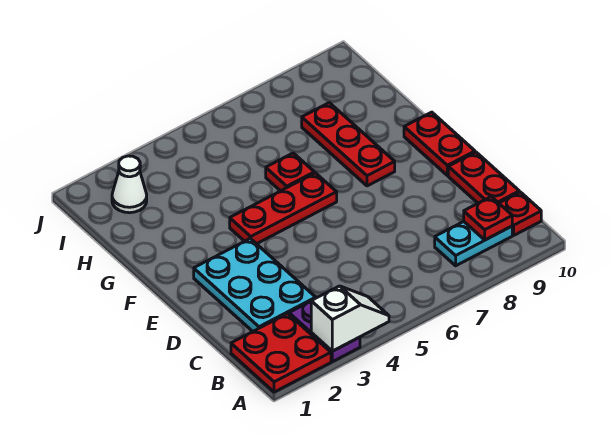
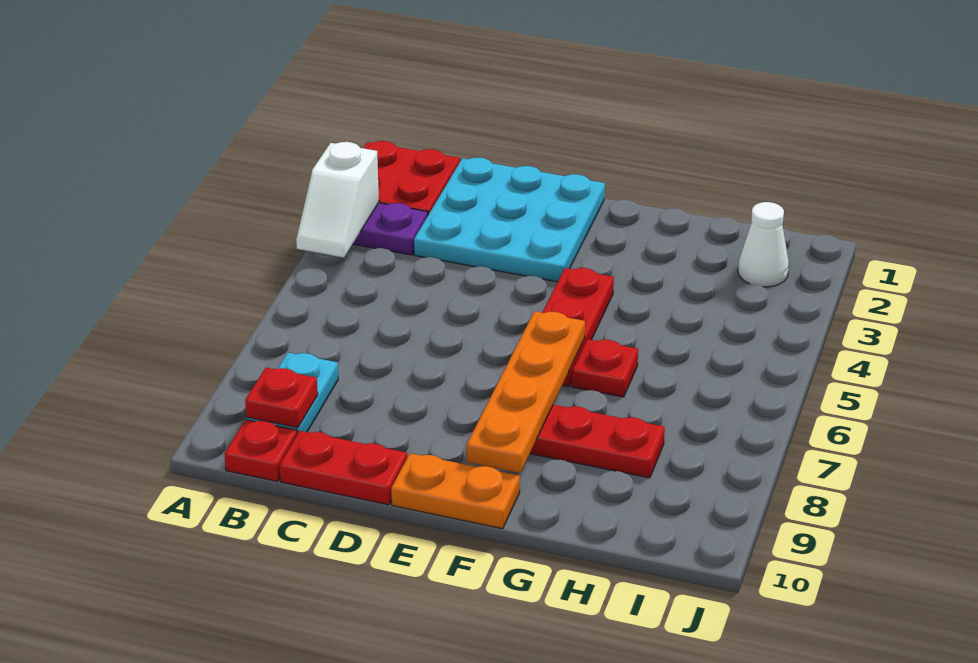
cyan plate C2:E3 level 1 -> cyan plate C1:E3 level 1
red plate E10:F10 level 1 -> orange plate E10:F10 level 1
none -> orange plate F6:F9 level 2

